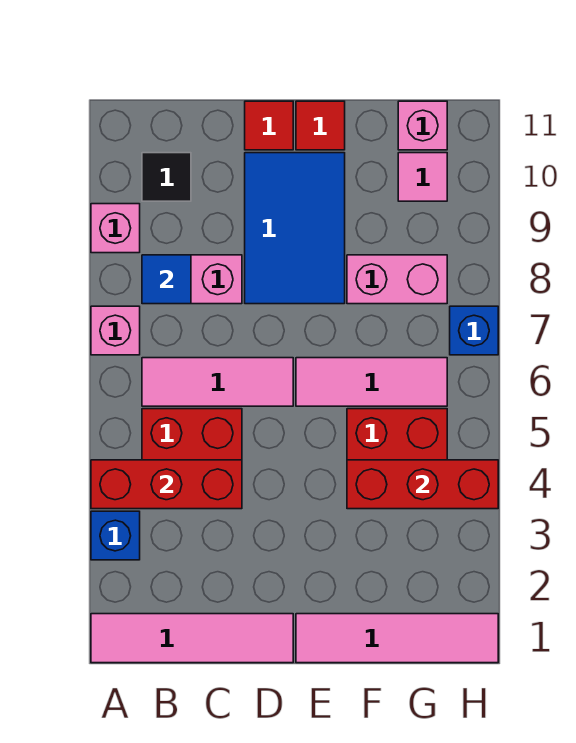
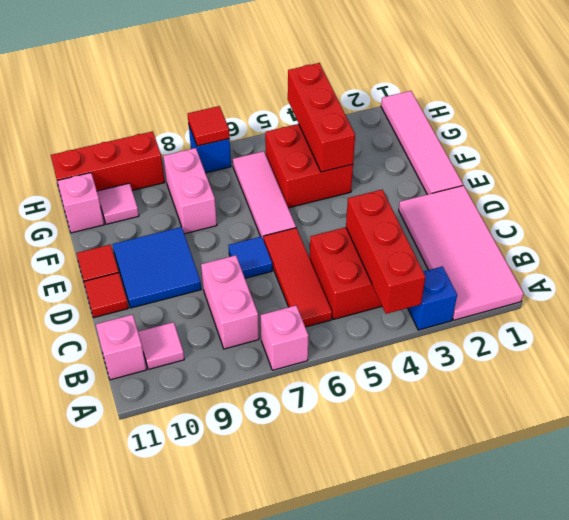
pink tile A1:D1 level 1 -> pink tile A1:D2 level 1
pink brick A9 level 1 -> pink brick B11 level 1
pink tile B6:D6 level 1 -> red tile B6:D6 level 1
blue tile B8 level 2 -> blue tile D7 level 1
black tile B10 level 1 -> pink tile B10 level 1
blue tile D8:E10 level 1 -> blue tile D9:E10 level 1
none -> red tile H7 level 2
none -> red brick H9:H11 level 1

